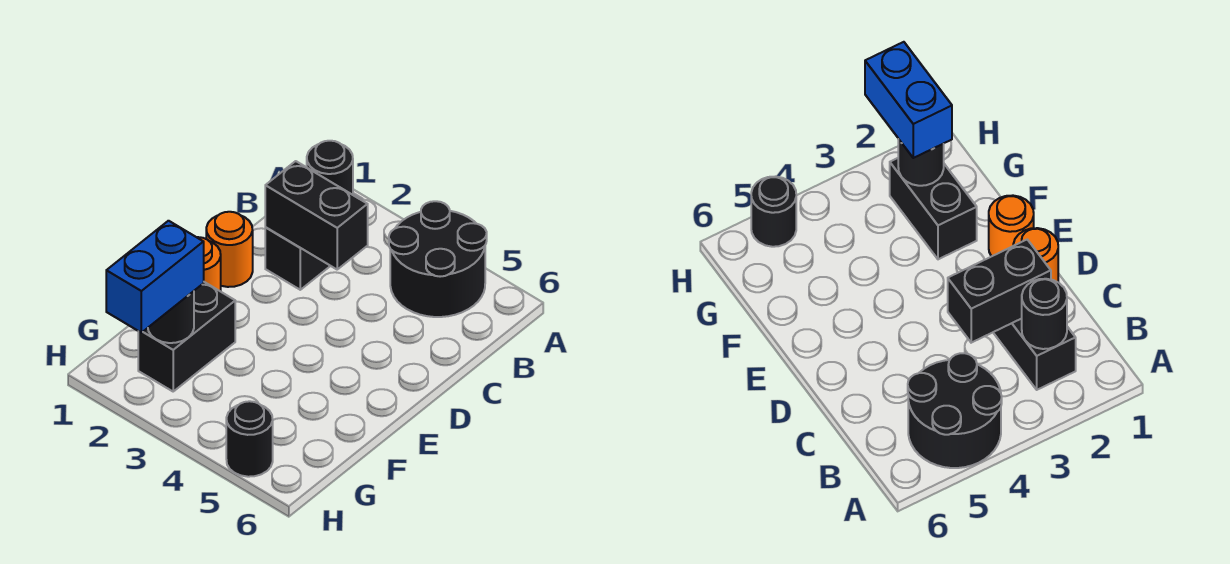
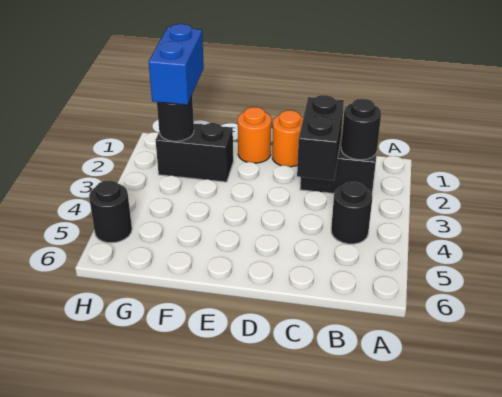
black round brick A4:B5 level 1 -> black round brick B4 level 1
blue brick G2:H2 level 3 -> blue brick G1:G2 level 3

